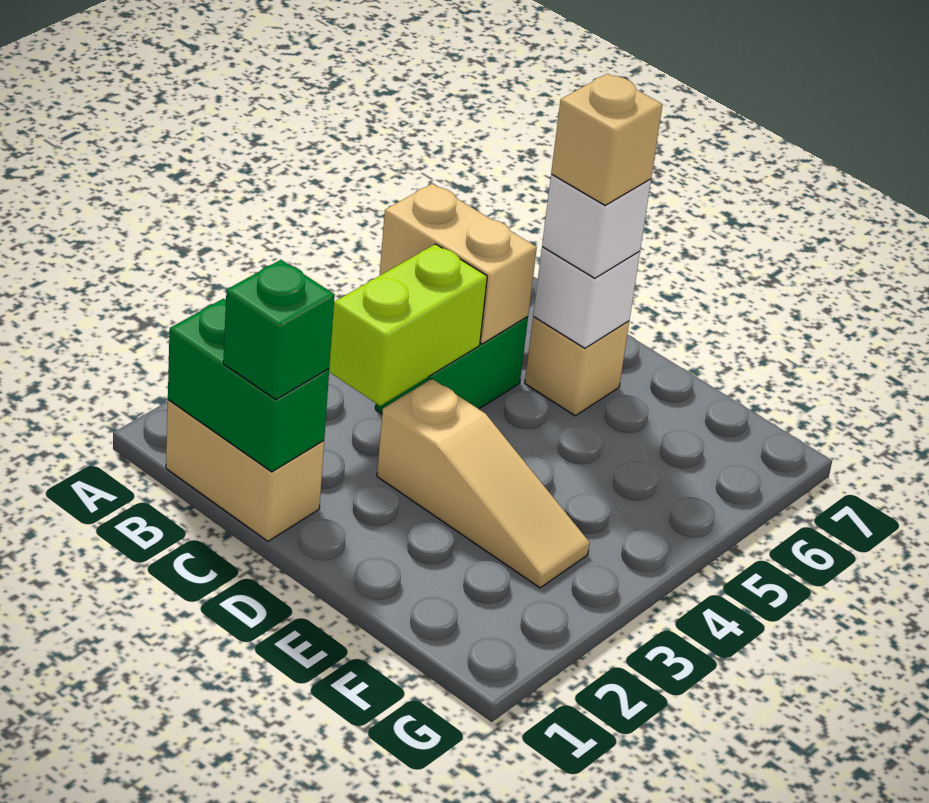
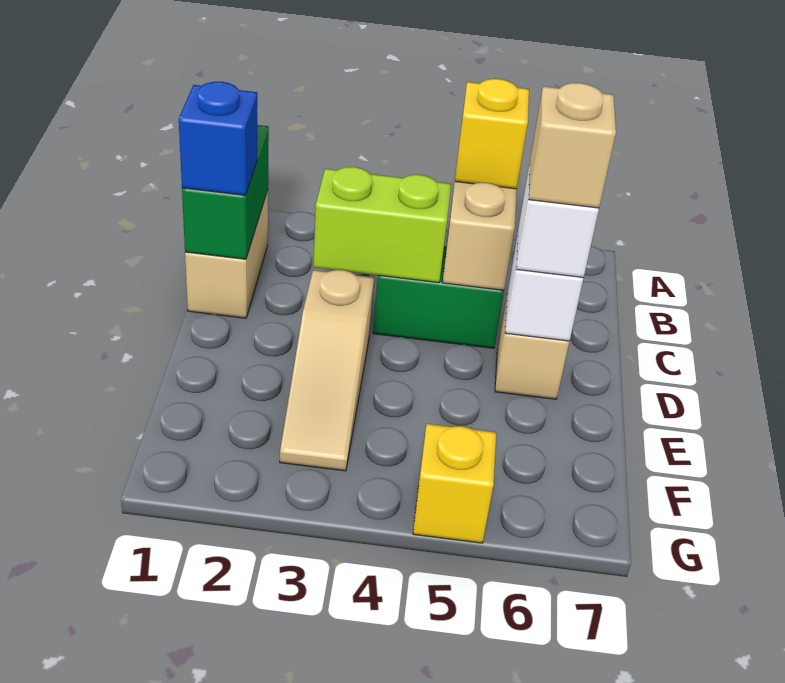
none -> yellow brick B5 level 3
green brick C1 level 3 -> blue brick C1 level 3
none -> yellow brick G5 level 1

